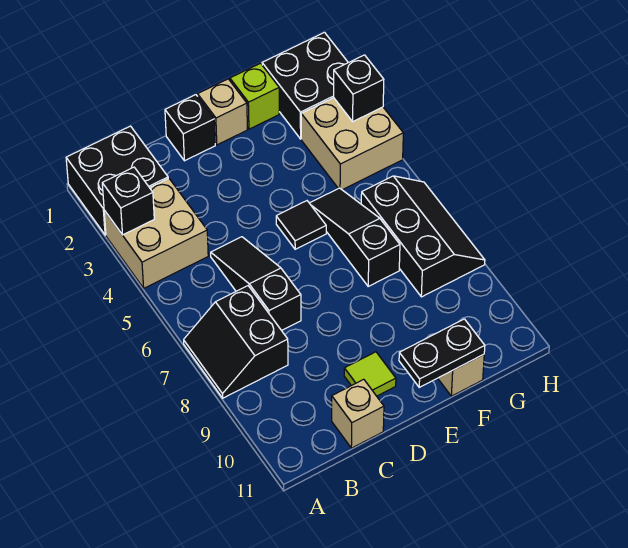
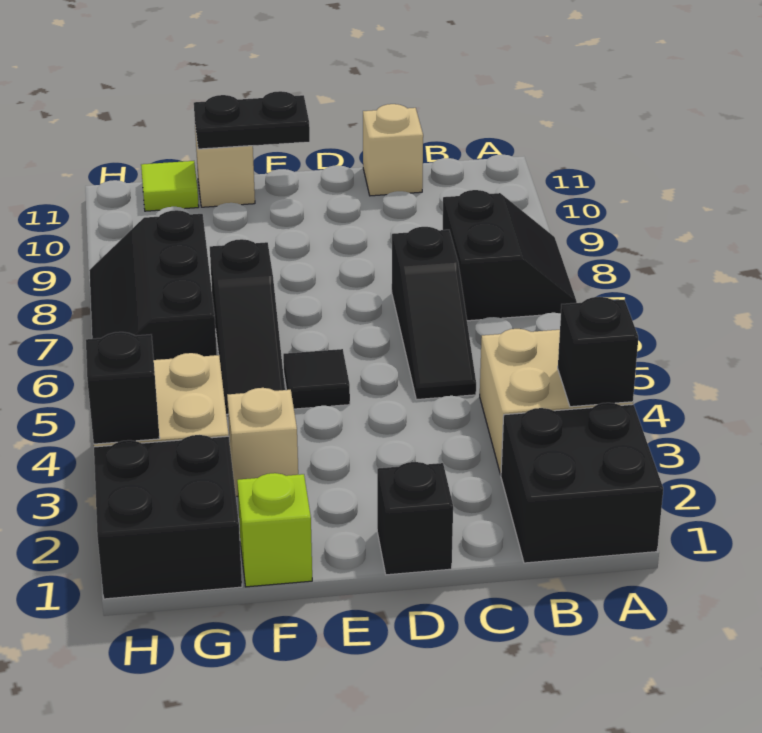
lime tile D10 level 1 -> lime tile G11 level 1
tan brick E1 level 1 -> tan brick F3 level 1

